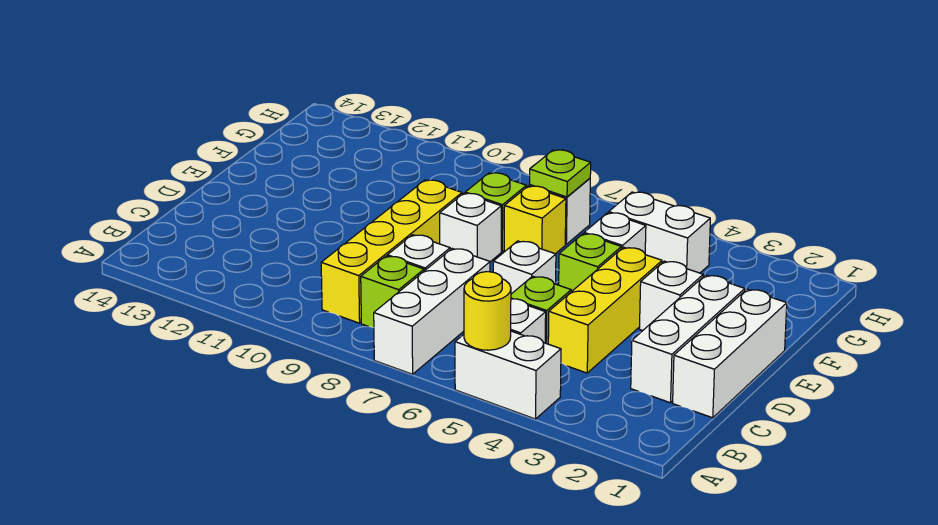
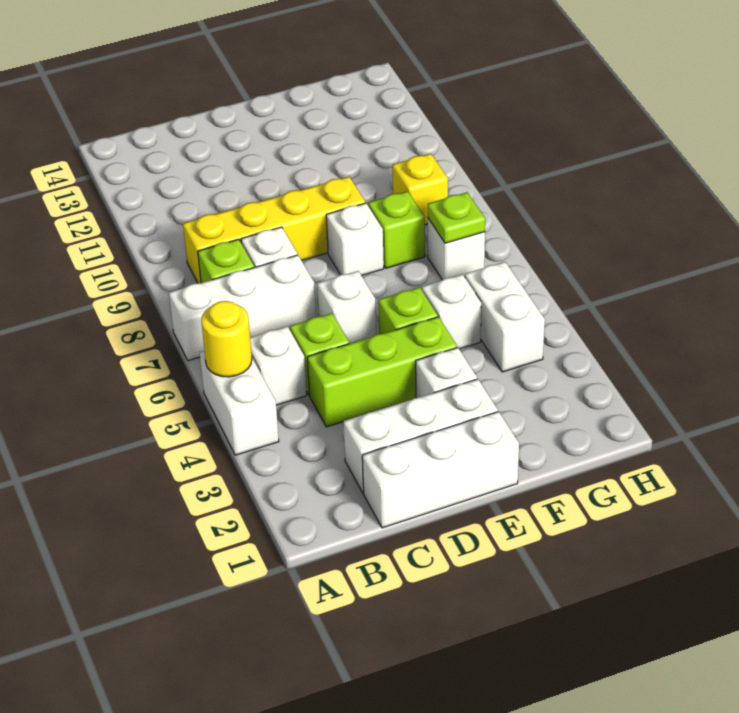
yellow brick C4:E4 level 1 -> lime brick C4:E4 level 1
yellow brick F7 level 1 -> yellow brick G9 level 1

